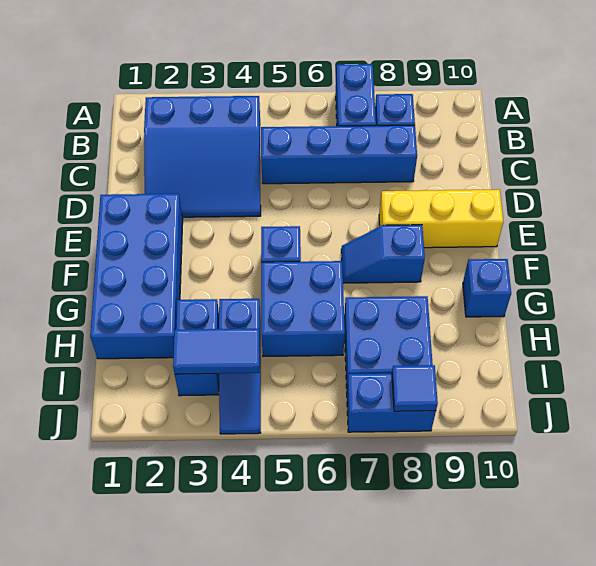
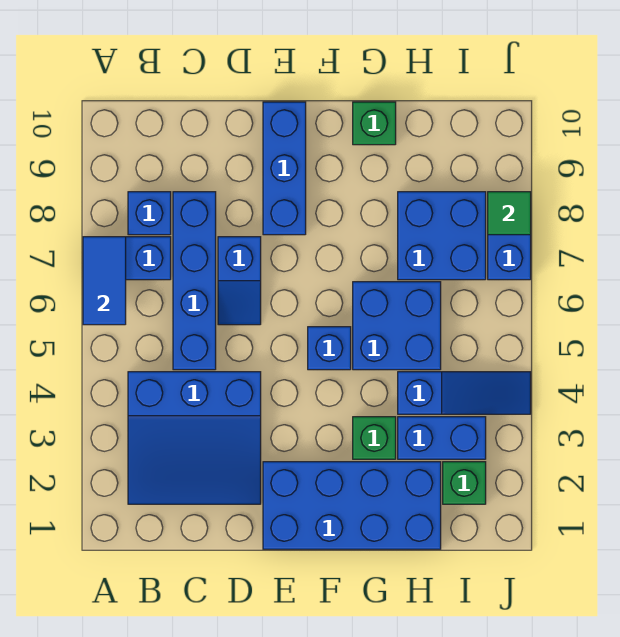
blue slope B2:D4 level 1 top B -> blue slope B2:D4 level 1 top 4
yellow brick E8:E10 level 1 -> blue brick E8:E10 level 1
blue slope F7:F8 level 1 top 8 -> blue slope D6:D7 level 1 top 7
none -> green brick G3 level 1
blue brick G10 level 1 -> green brick G10 level 1
none -> green brick I2 level 1
blue tile I3:I4 level 2 -> blue tile A6:A7 level 2
blue tile J8 level 2 -> green tile J8 level 2

